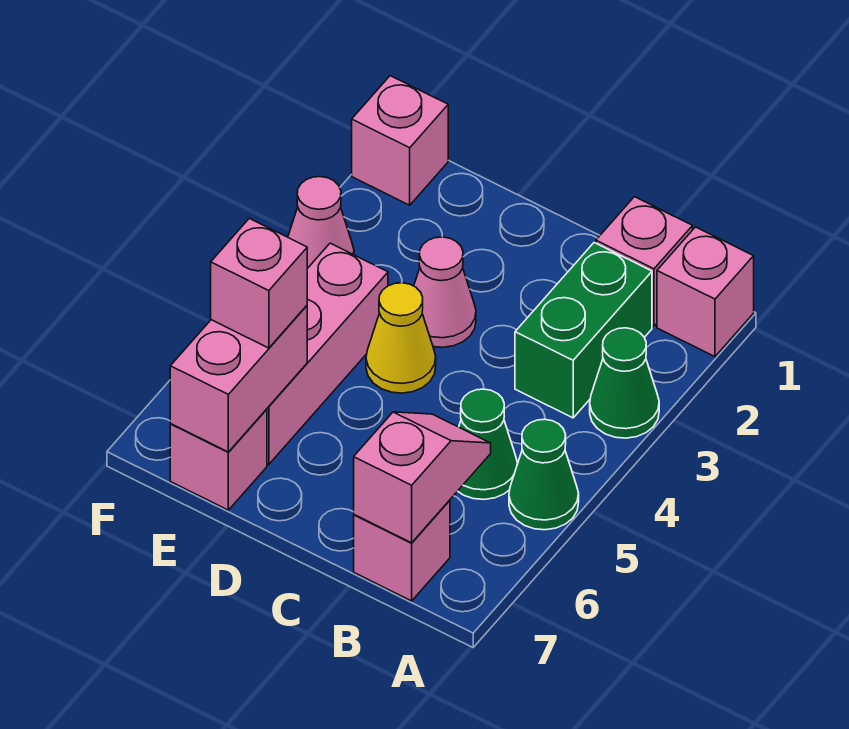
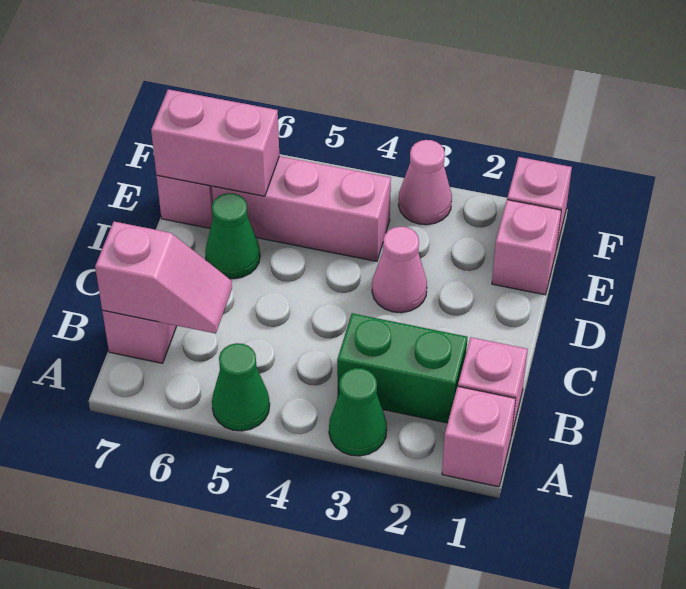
green cone B5 level 1 -> green cone D6 level 1
yellow cone D4 level 1 -> none
pink brick E6 level 3 -> pink brick E1 level 1

